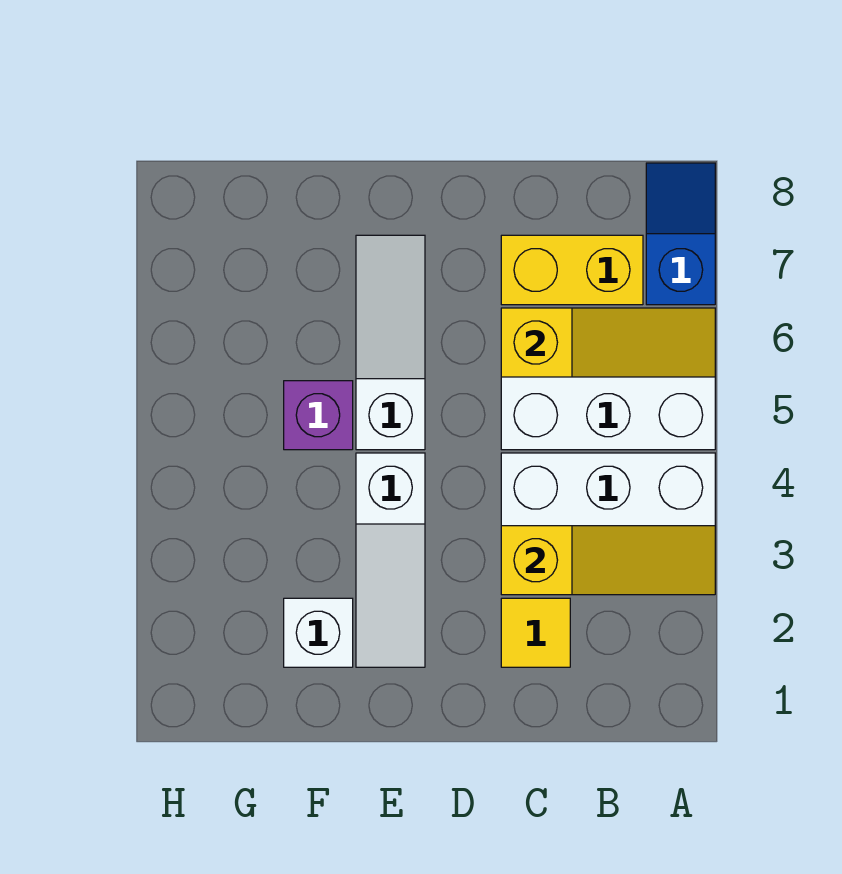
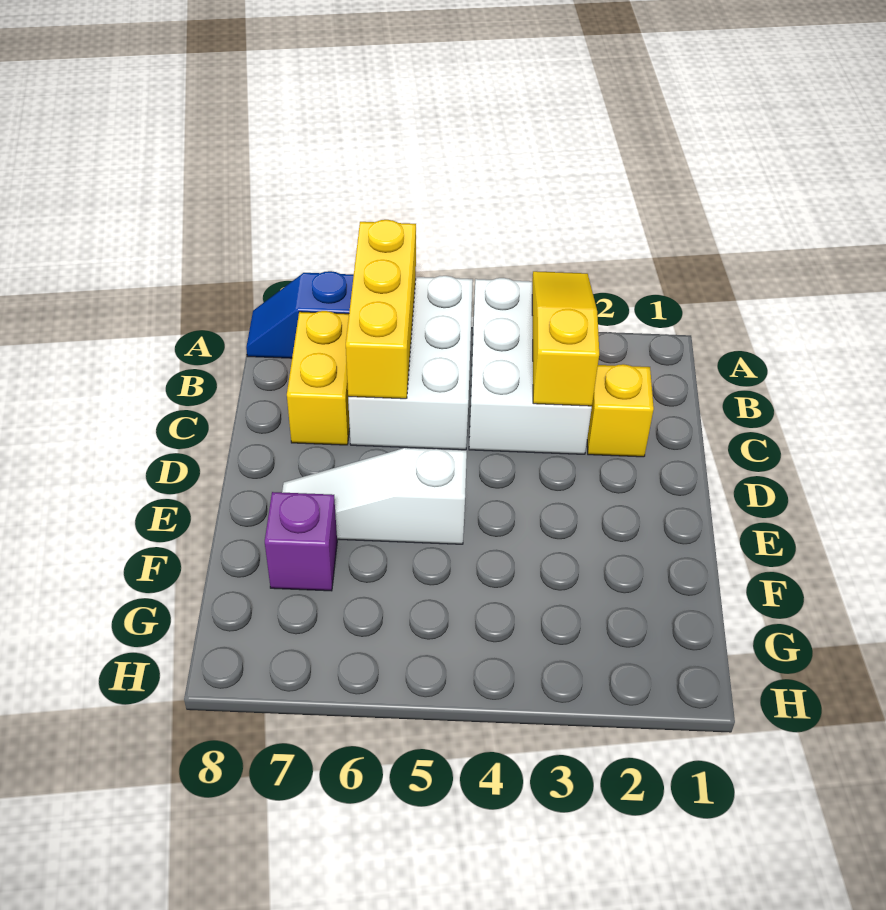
yellow slope A6:C6 level 2 top C -> yellow brick A6:C6 level 2
yellow tile C2 level 1 -> yellow brick C2 level 1
white slope E2:E4 level 1 top 4 -> none
white brick F2 level 1 -> none
purple brick F5 level 1 -> purple brick F7 level 1

